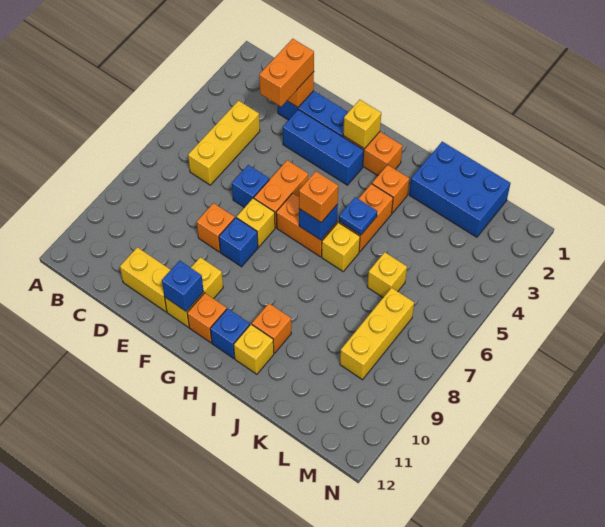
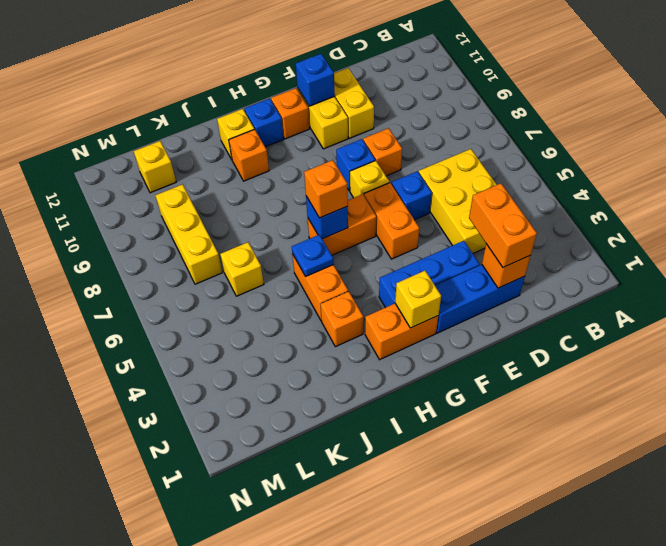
yellow brick C4:C6 level 1 -> yellow brick C4:D6 level 1
yellow brick D11:E11 level 1 -> yellow brick E10:E11 level 1
yellow brick I6 level 1 -> yellow brick L11 level 1
blue brick J1:L2 level 1 -> none

